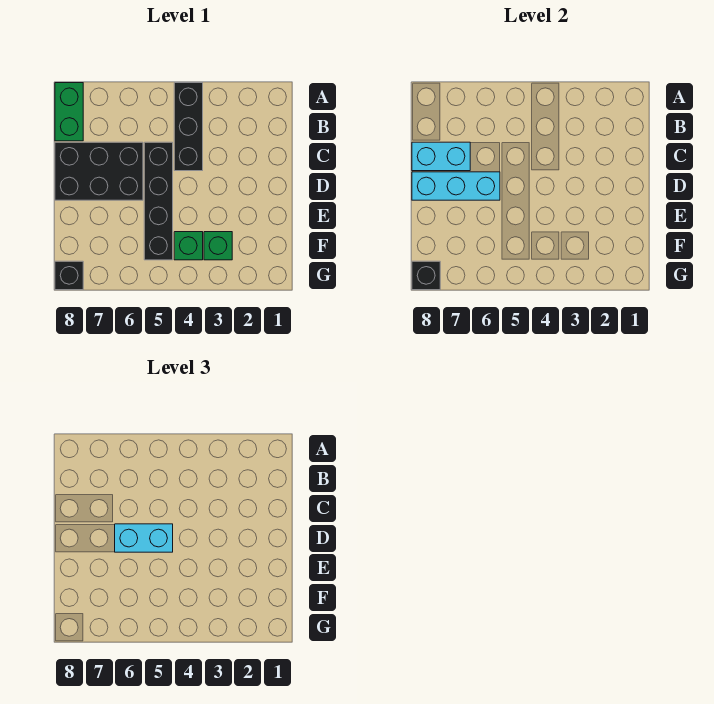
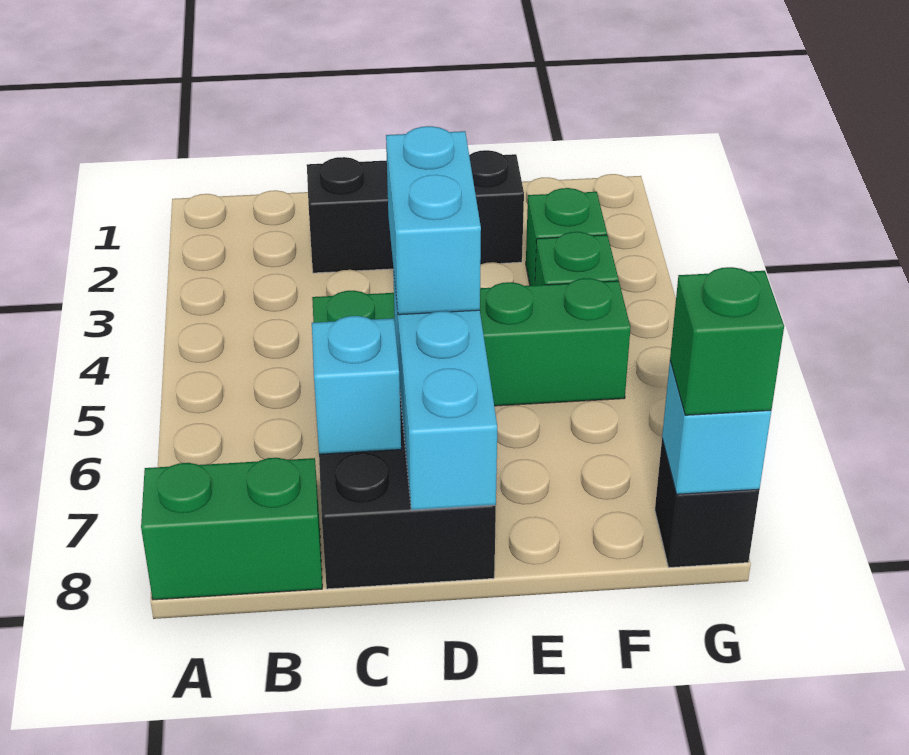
black brick A4:C4 level 1 -> black brick C2:E2 level 1
black brick C5:F5 level 1 -> green brick C5:F5 level 1
cyan brick C7:C8 level 2 -> cyan brick C7 level 2
black brick G8 level 2 -> cyan brick G8 level 2
none -> green brick G8 level 3

